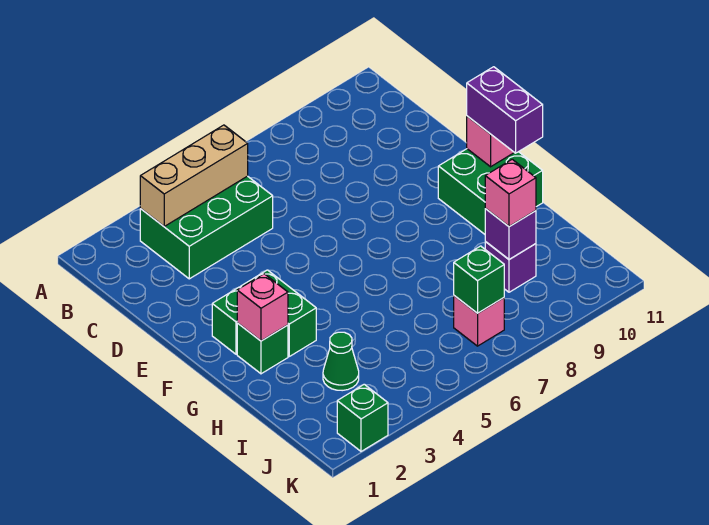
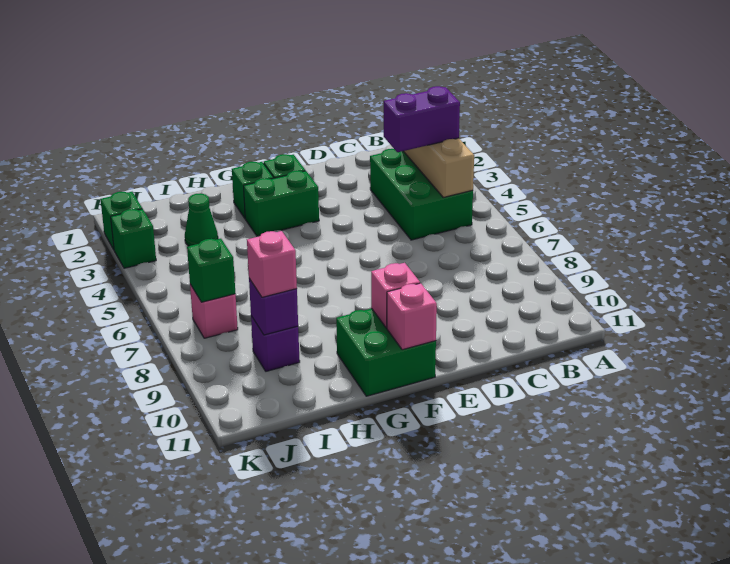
purple brick F11:G11 level 3 -> purple brick B4:C4 level 3
pink brick G2 level 2 -> pink brick F10 level 2
none -> green brick K3 level 1

